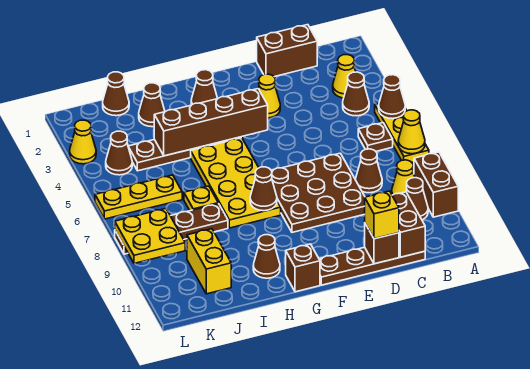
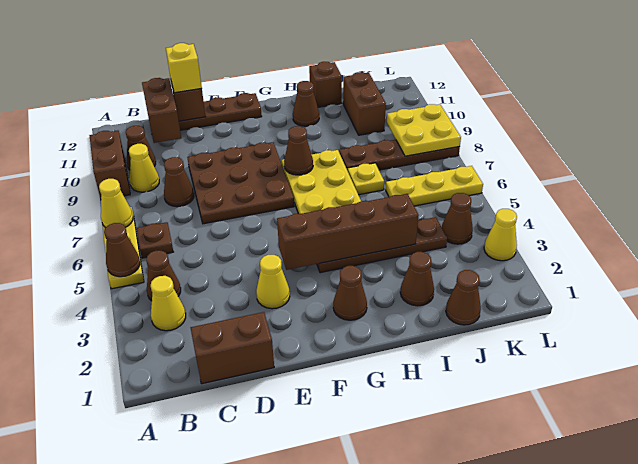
brown brick G12 level 1 -> brown brick I12 level 1
yellow brick J10:J11 level 1 -> brown brick J10:J11 level 1

